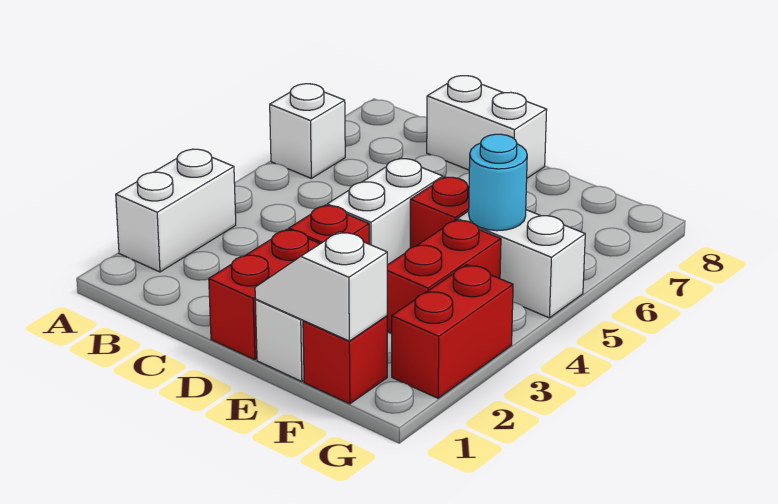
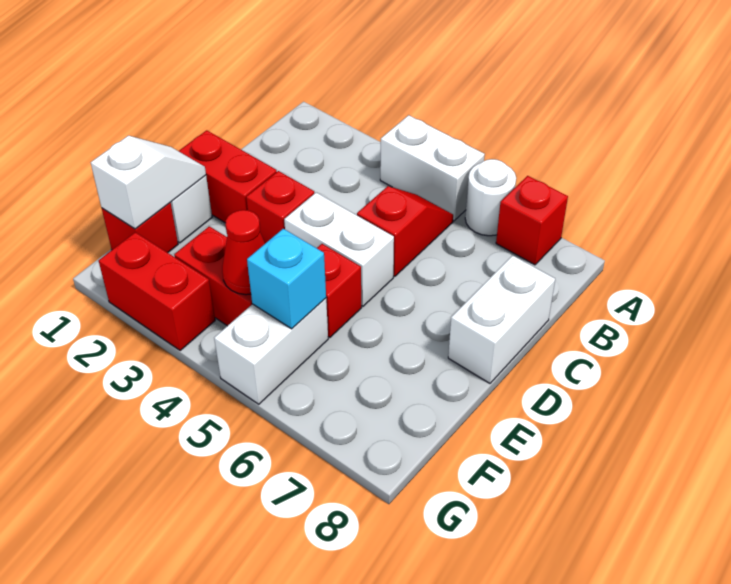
white brick A2:A3 level 1 -> white brick A4:A5 level 1
white brick A6 level 1 -> white round brick A6 level 1
none -> red brick A7 level 1
none -> red slope B5:C5 level 1 top C
none -> red cone F4 level 2
cyan round brick F5 level 2 -> cyan brick F5 level 2

